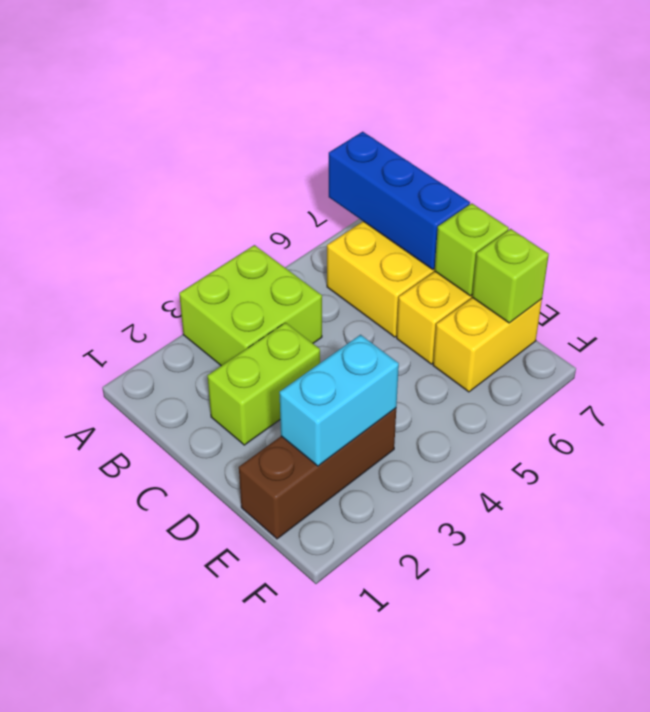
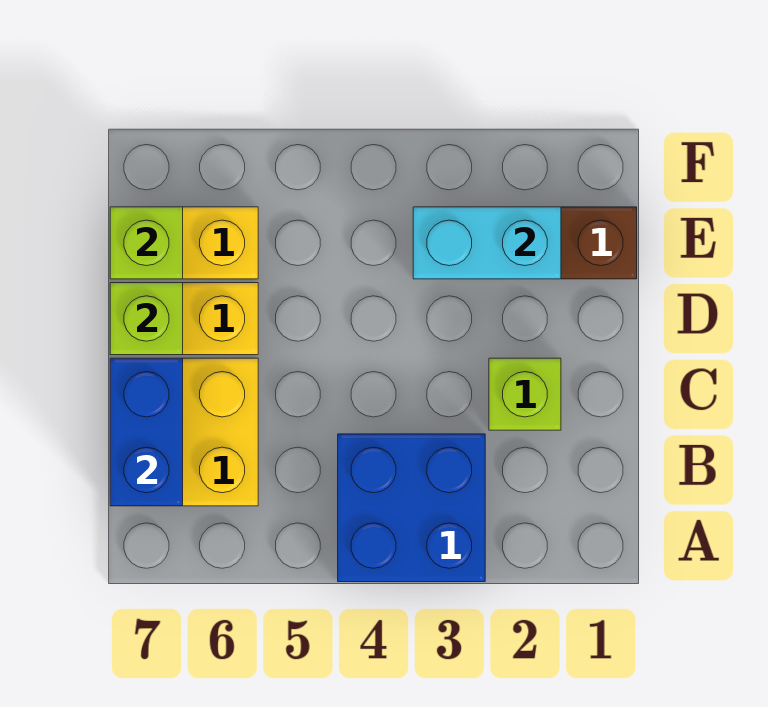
lime brick A3:B4 level 1 -> blue brick A3:B4 level 1
blue brick A7:C7 level 2 -> blue brick B7:C7 level 2
lime brick C2:C3 level 1 -> lime brick C2 level 1

